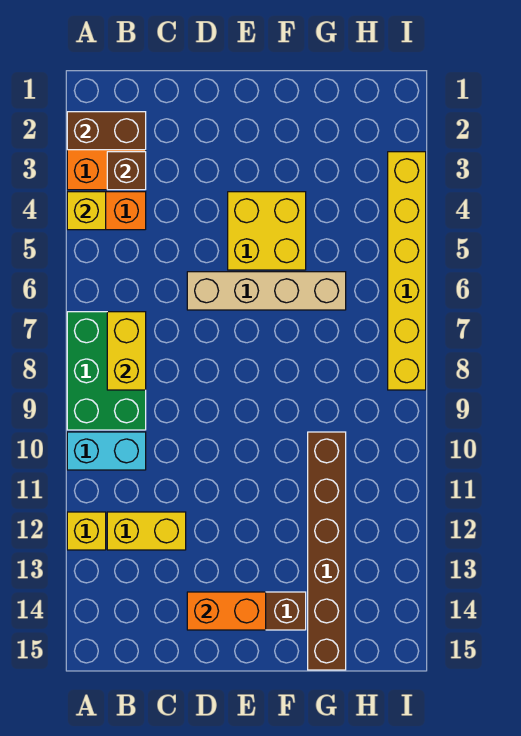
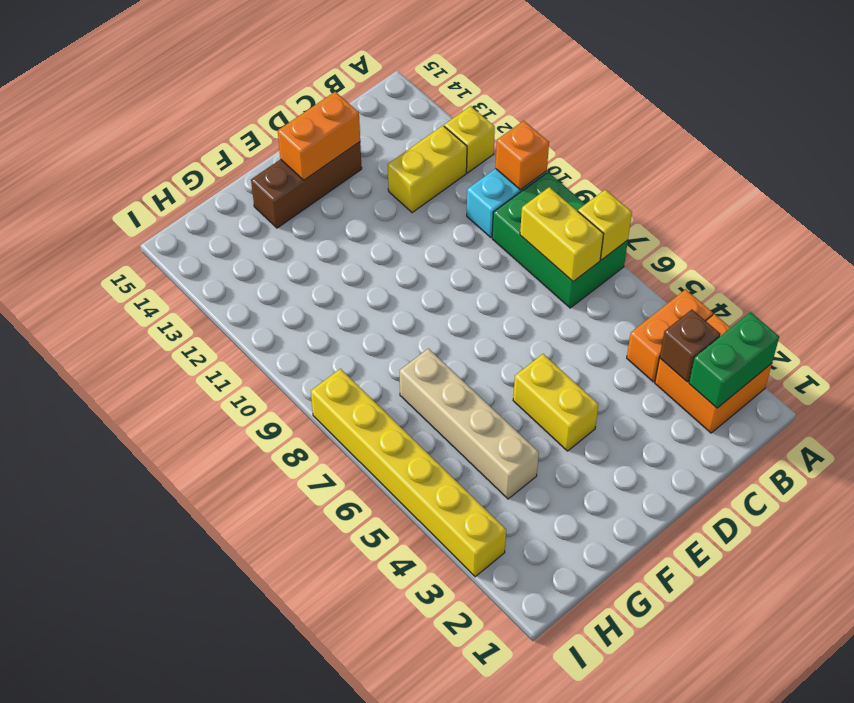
brown brick A2:B2 level 2 -> green brick A2:B2 level 2
yellow brick A4 level 2 -> yellow brick A7 level 2
none -> orange brick A10 level 2
tan brick D6:G6 level 1 -> tan brick G4:G7 level 1
yellow brick E4:F5 level 1 -> yellow brick E4:E5 level 1
brown brick G10:G15 level 1 -> none

